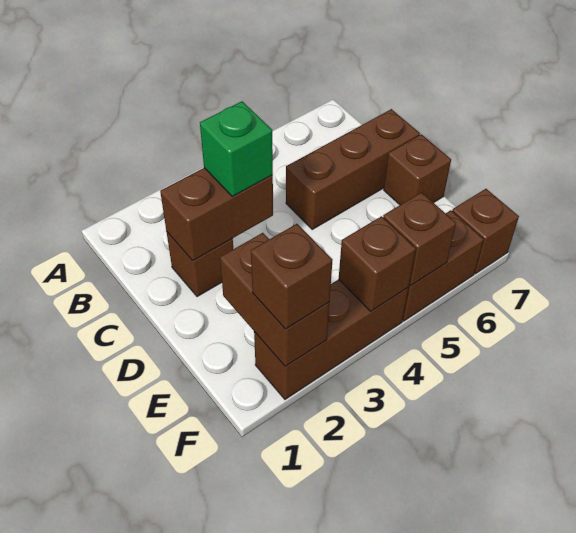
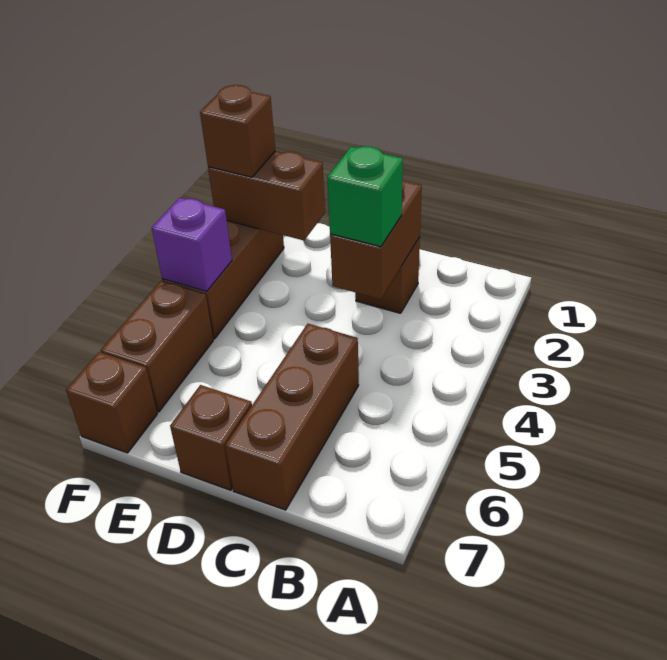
brown brick F4 level 2 -> purple brick F4 level 2
brown brick F5 level 2 -> none

